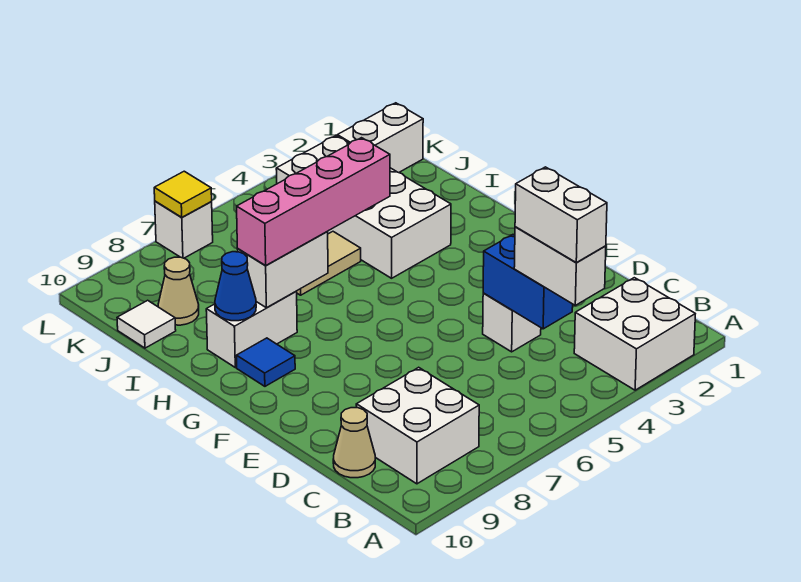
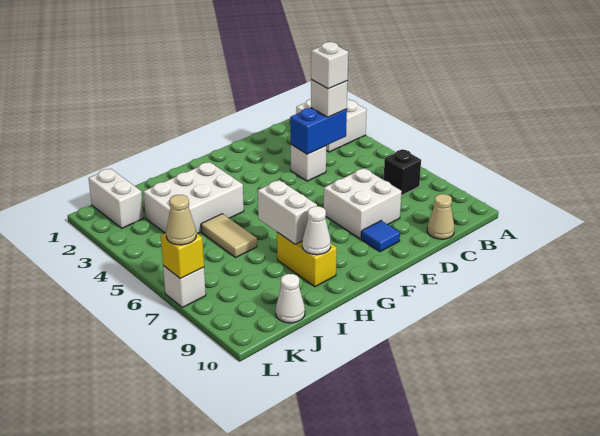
white brick B4:C4 level 3 -> white brick C4 level 3
white brick B4:C4 level 4 -> white brick C4 level 4
none -> black brick B7 level 1
white brick B8:C9 level 1 -> white brick D7:E8 level 1
blue tile G9 level 1 -> blue tile E9 level 1
white brick H3:K4 level 1 -> white brick H3:J4 level 1
pink brick H5:H8 level 3 -> none
white brick H8:H9 level 1 -> yellow brick H8:H9 level 1
blue cone H9 level 2 -> white cone H9 level 2
tan cone J9 level 1 -> tan cone L7 level 3
white tile J10 level 1 -> white cone J10 level 1
yellow tile L7 level 2 -> yellow brick L7 level 2

